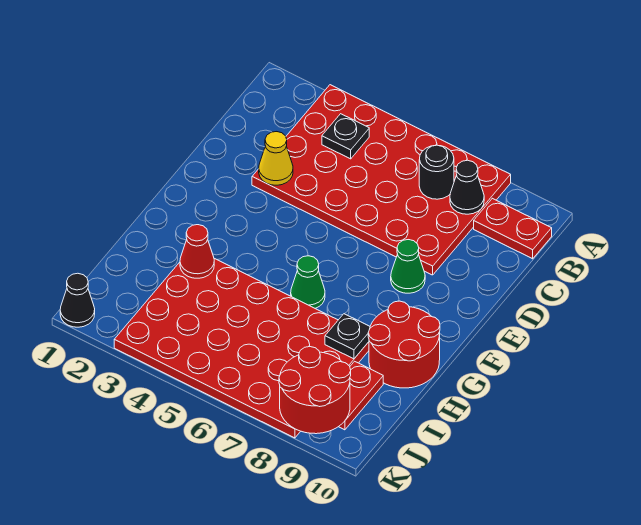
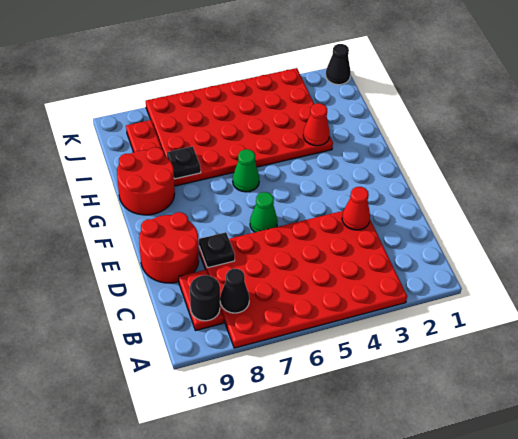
black plate B4 level 2 -> black plate D8 level 2
black round brick B7 level 2 -> black round brick B9 level 2
red plate B9:B10 level 1 -> red plate B9:C9 level 1
yellow cone D3 level 2 -> red cone D3 level 2
green cone E8 level 1 -> green cone E6 level 1
red round brick J8:K9 level 2 -> red round brick D9:E10 level 1

